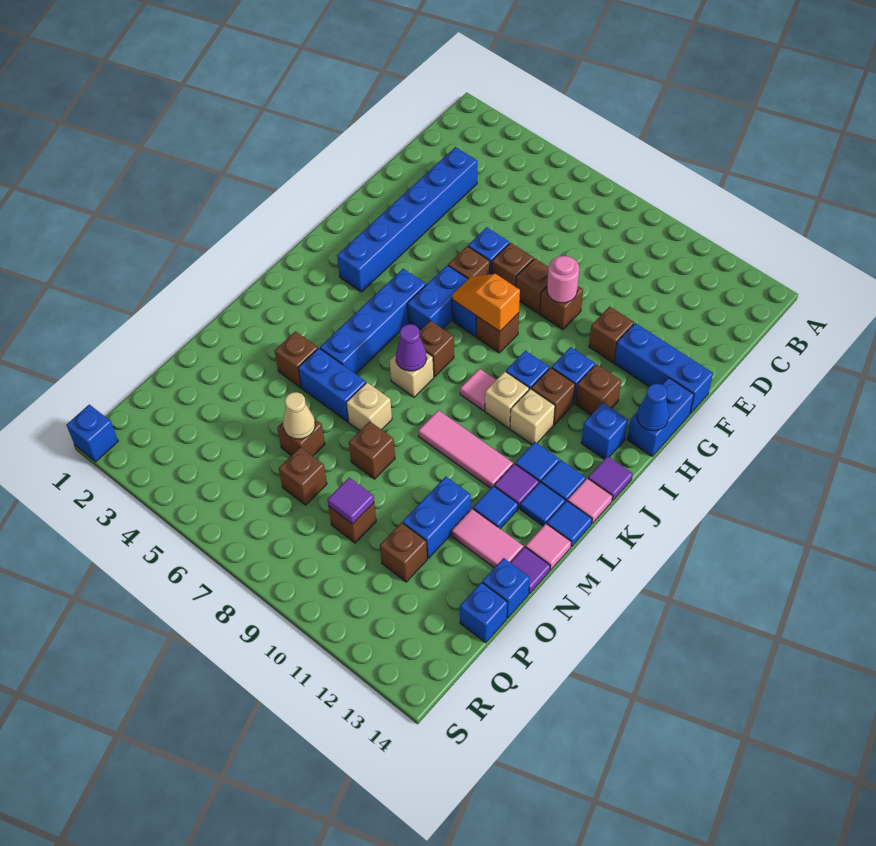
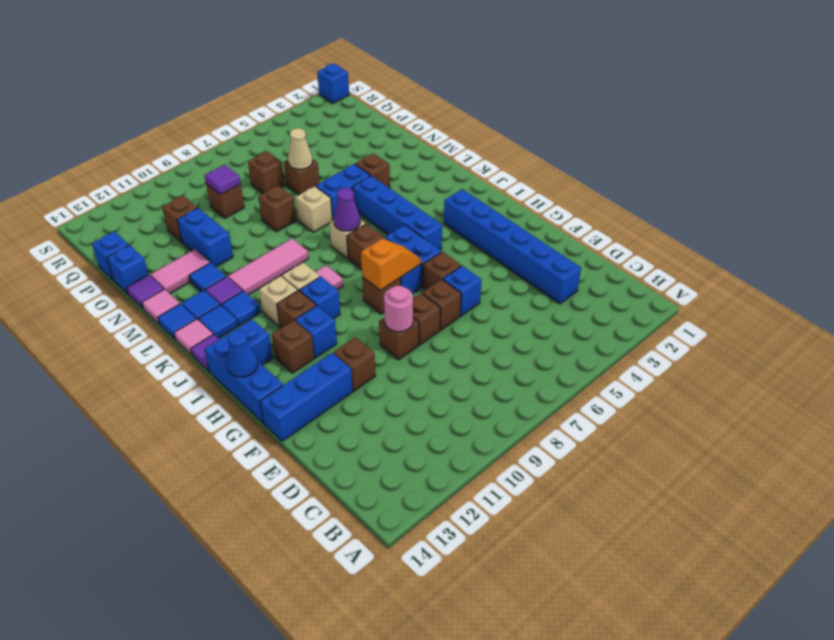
blue brick G14:H14 level 1 -> blue brick G14:I14 level 1

